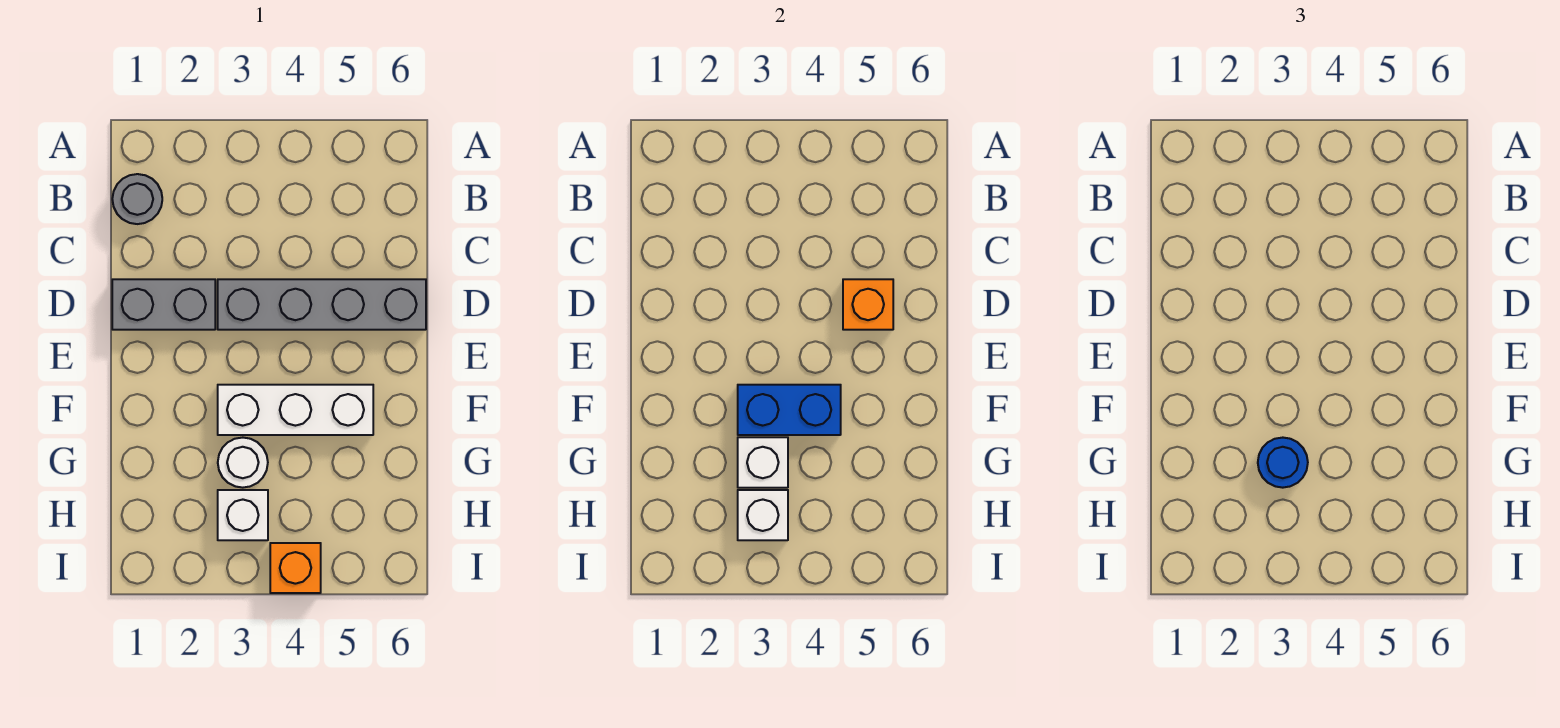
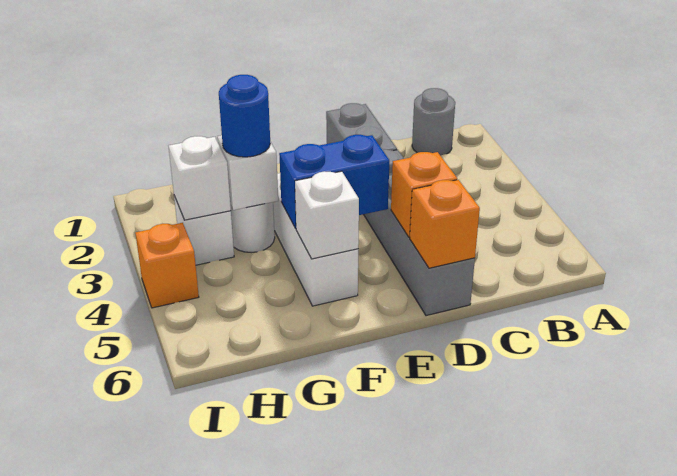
none -> orange brick D6 level 2
blue brick F3:F4 level 2 -> blue brick E4:F4 level 2
none -> white brick F5 level 2

